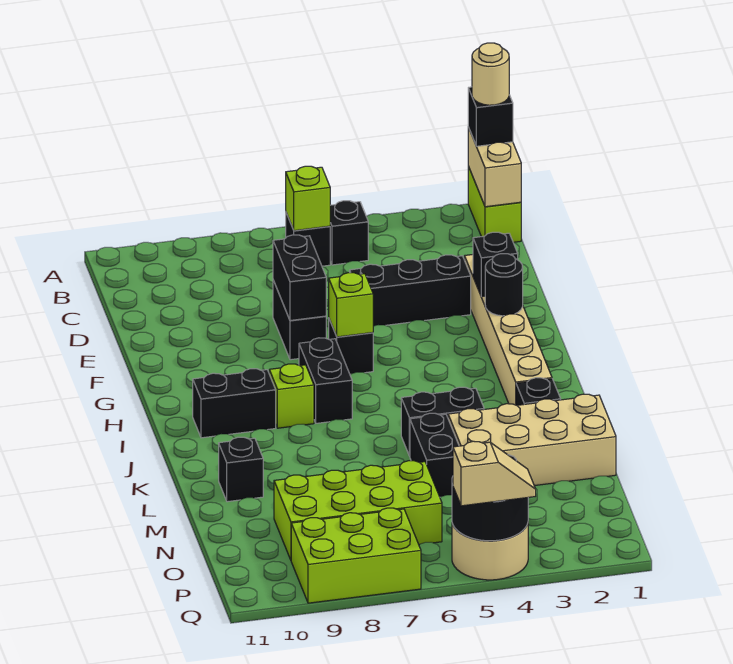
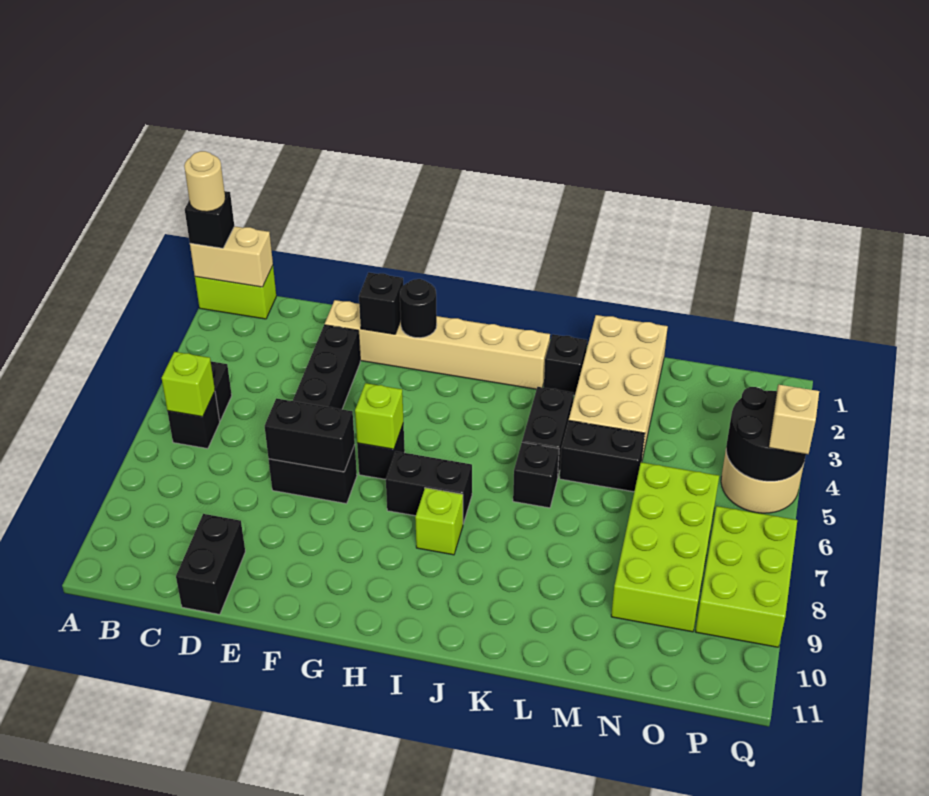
black brick I9:I10 level 1 -> black brick D10:D11 level 1
black brick L10 level 1 -> black brick K6 level 1

